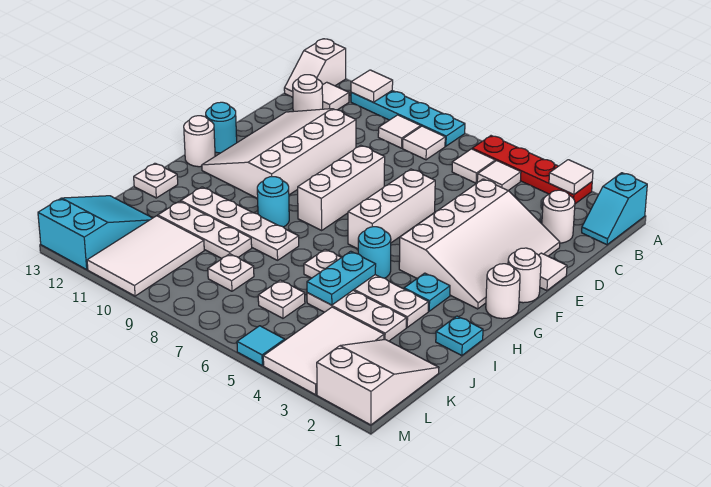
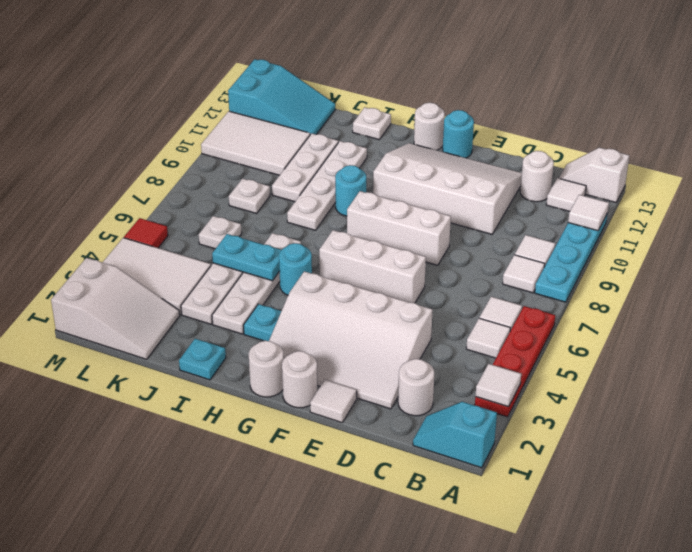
cyan tile M5 level 1 -> red tile M5 level 1

